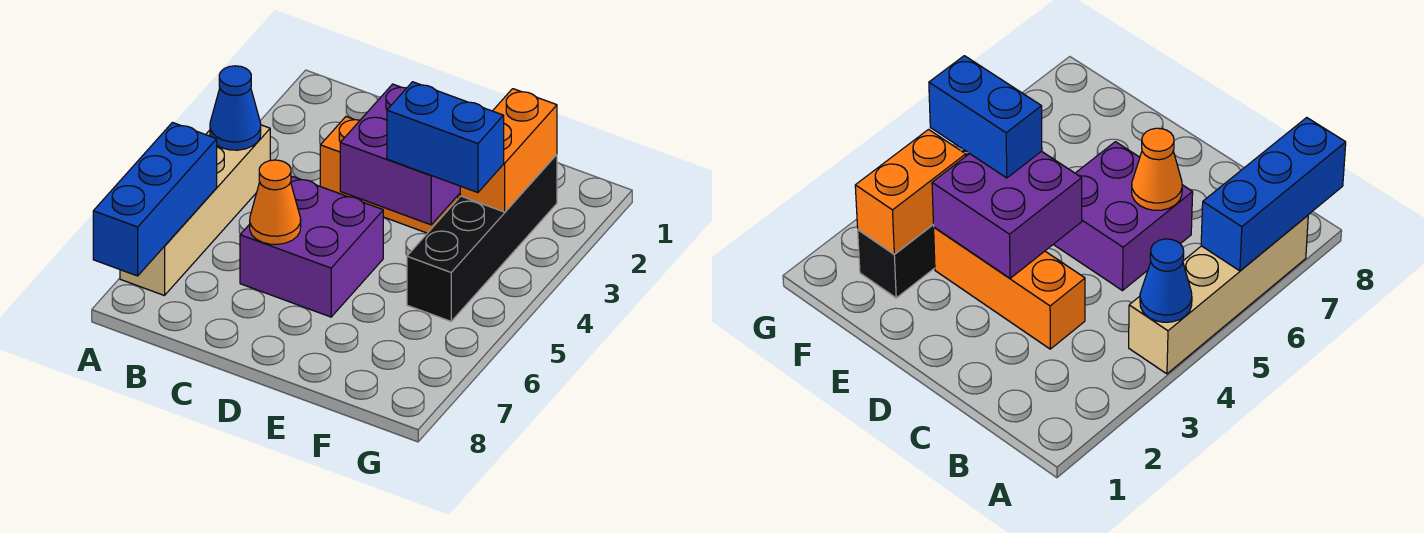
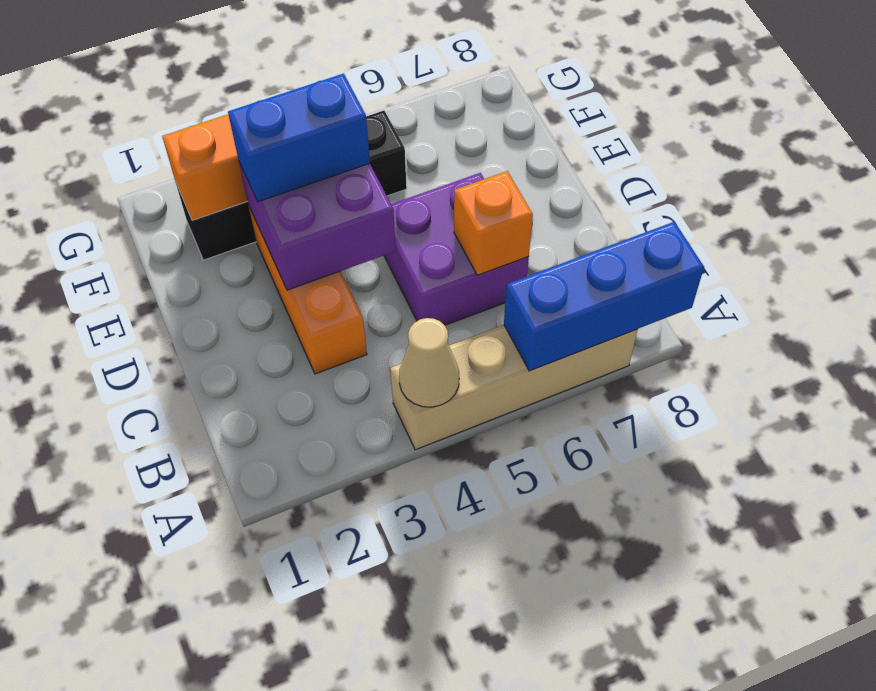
blue cone A4 level 2 -> tan cone A4 level 2
orange cone C6 level 2 -> orange brick C6 level 2
blue brick E4:F4 level 3 -> blue brick E3:E4 level 3

